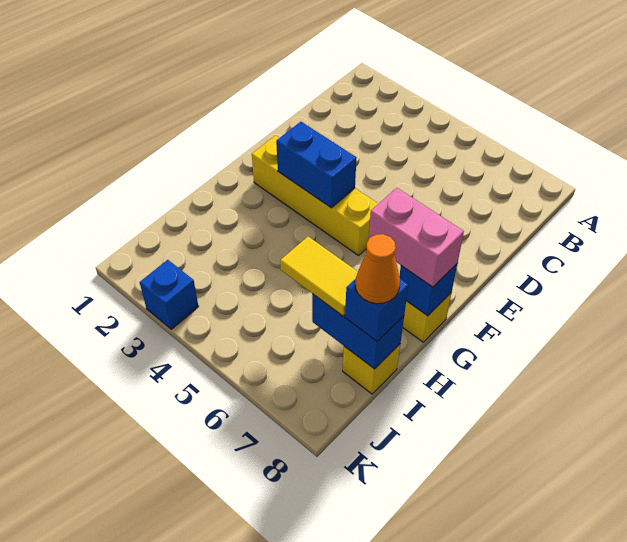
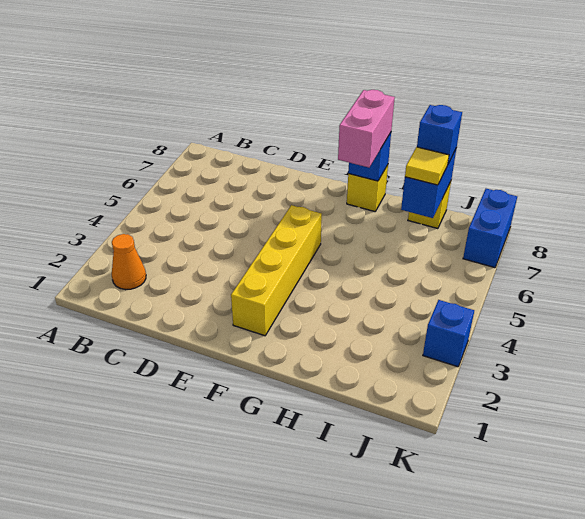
blue brick F3:F4 level 2 -> blue brick K7:K8 level 1
yellow tile I6:I7 level 3 -> yellow tile I7 level 3
orange cone I8 level 4 -> orange cone B2 level 1

